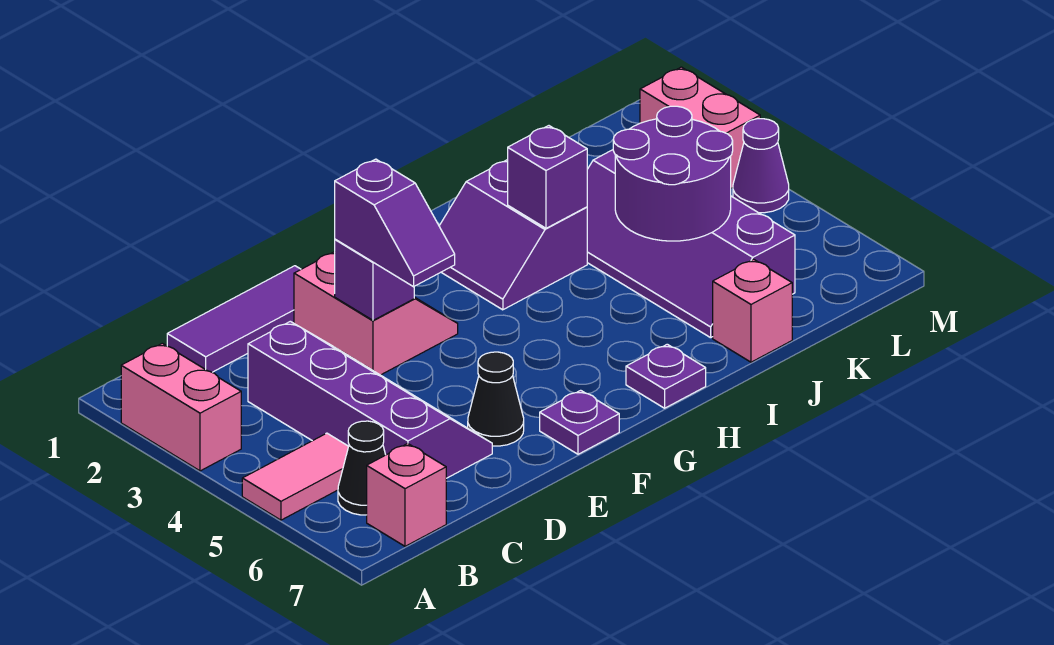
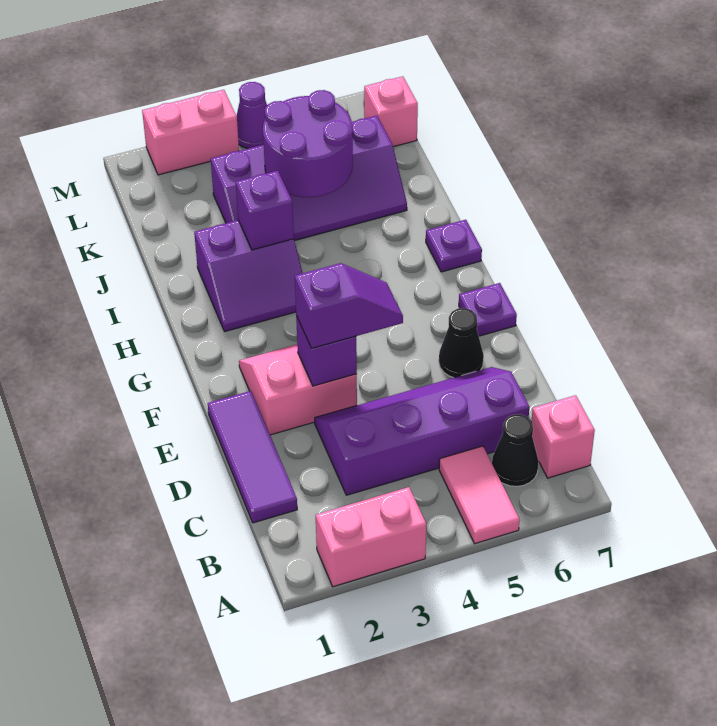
pink brick J7 level 1 -> pink brick L7 level 1

